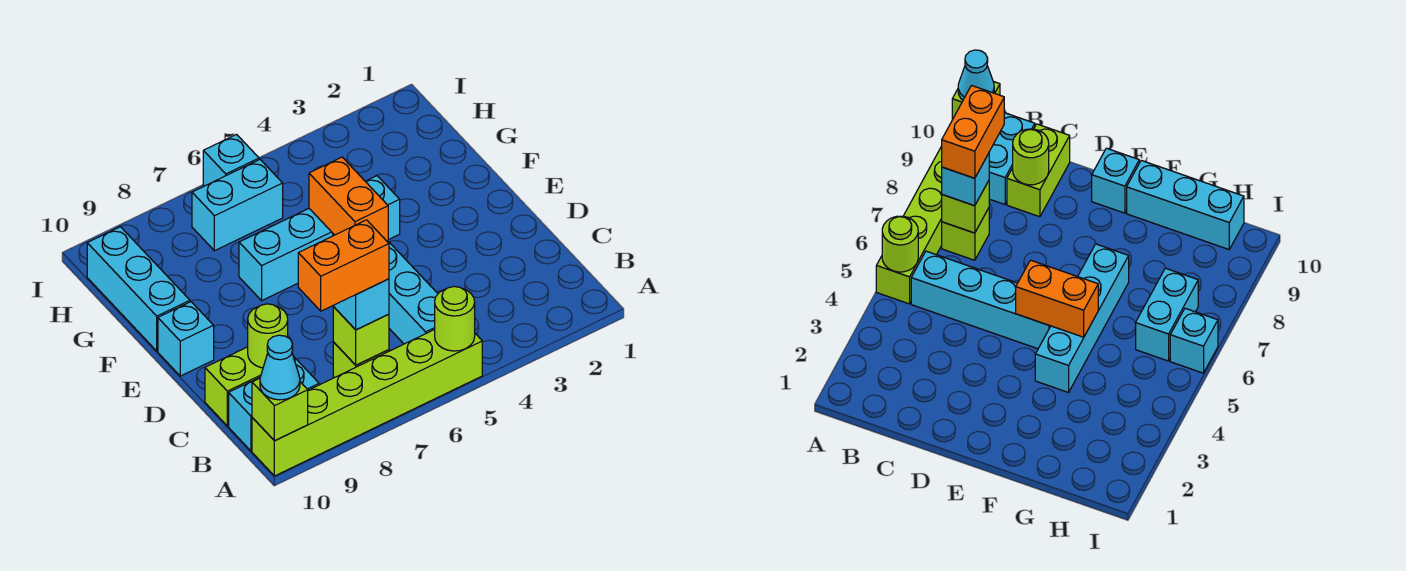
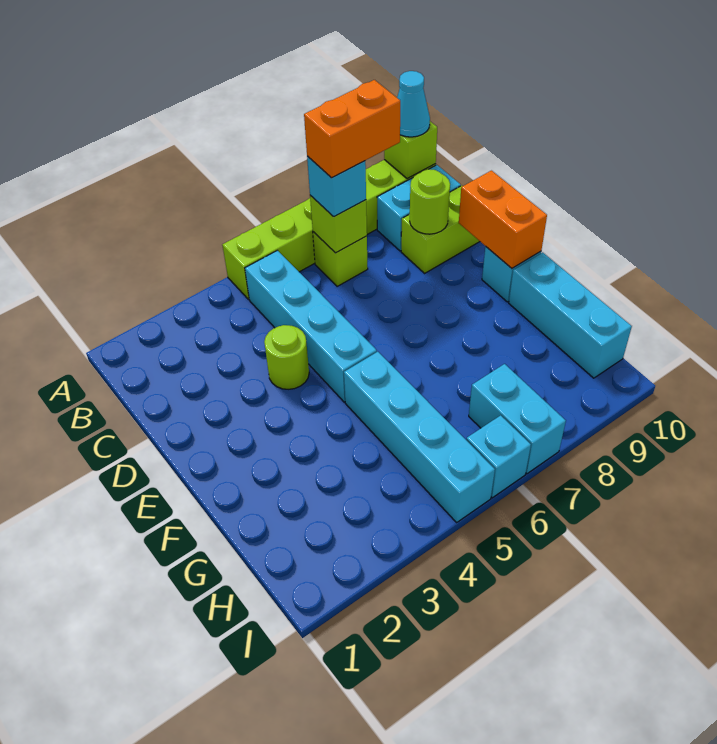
lime round brick A5 level 2 -> lime round brick D4 level 1
orange brick E5:F5 level 2 -> orange brick D10:E10 level 2
cyan brick F4:F7 level 1 -> cyan brick F5:I5 level 1
cyan brick H6:H7 level 1 -> cyan brick H7:I7 level 1

